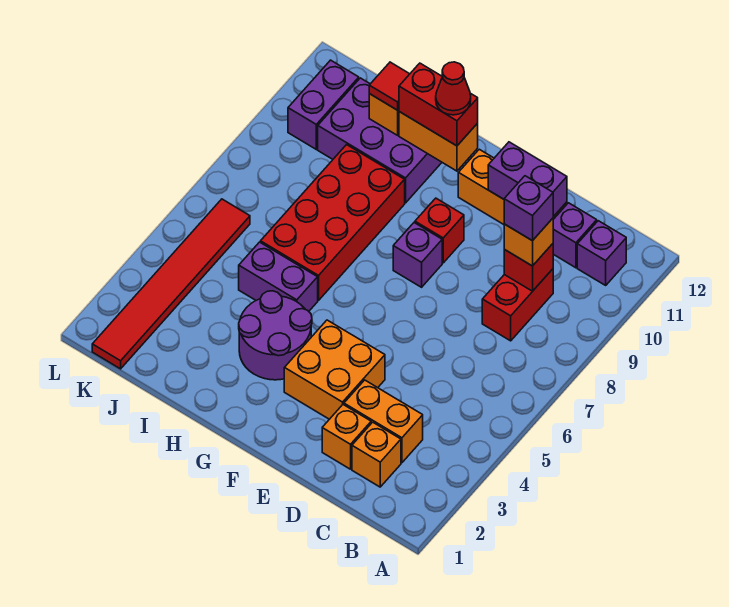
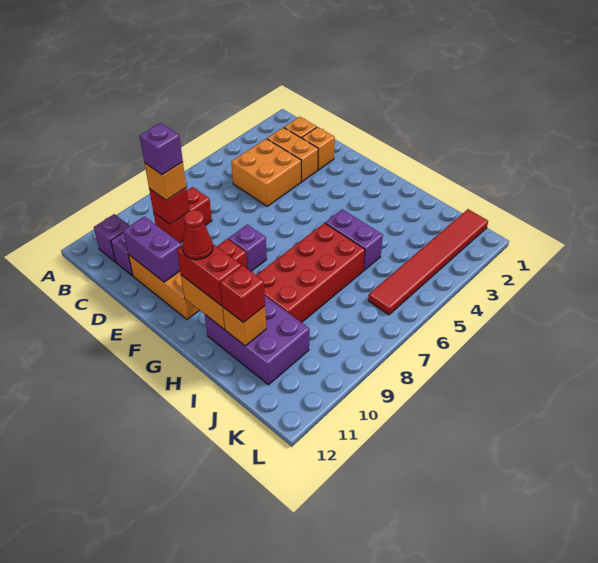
orange brick E3:F4 level 1 -> orange brick C4:D5 level 1
purple round brick G3:H4 level 1 -> none
red tile I11 level 3 -> red brick I11 level 3
purple brick K10:K11 level 1 -> none

